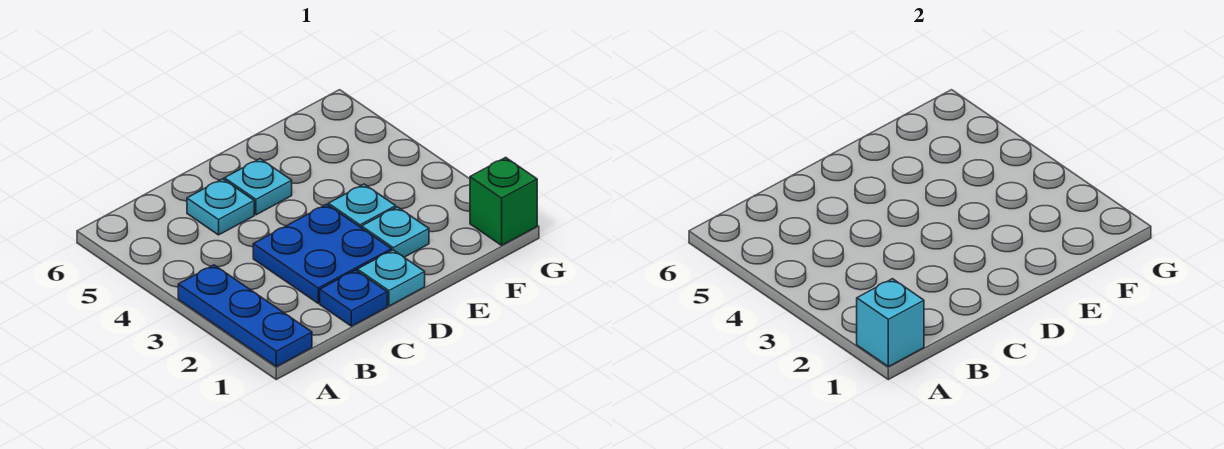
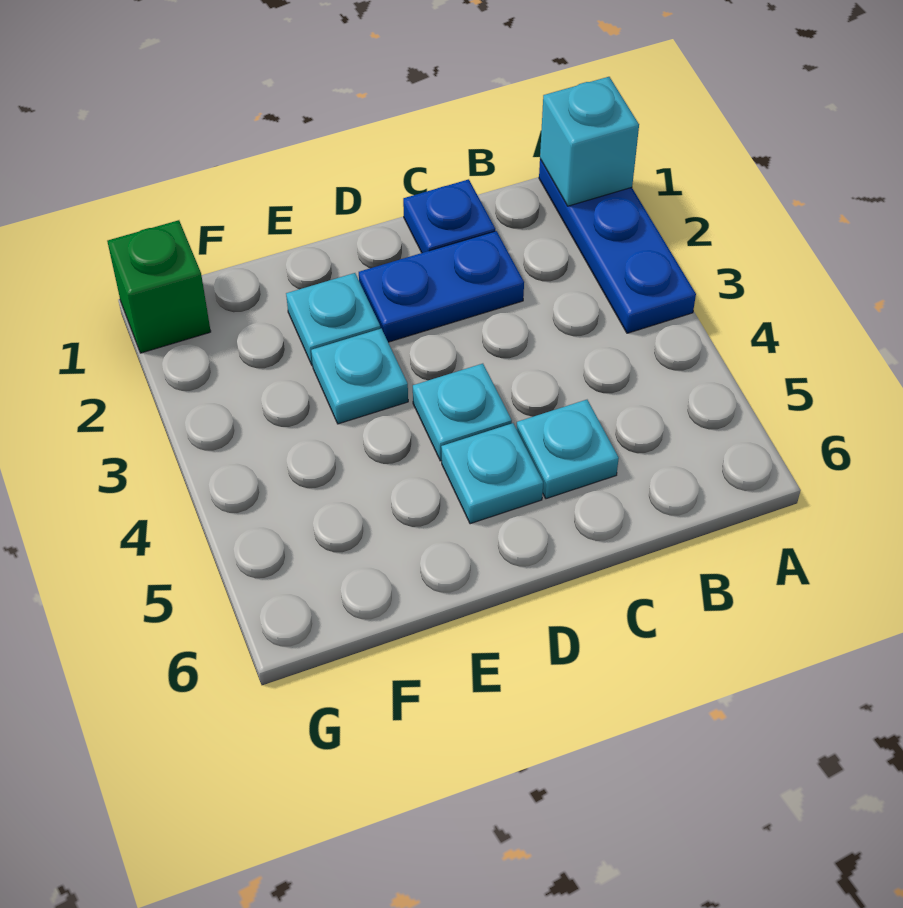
blue plate C2:D3 level 1 -> blue plate C2:D2 level 1
cyan plate D1 level 1 -> cyan plate D4 level 1

